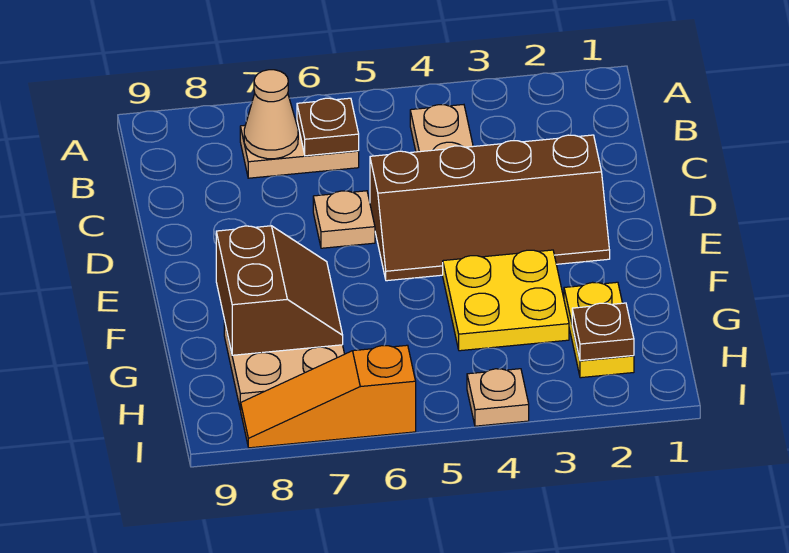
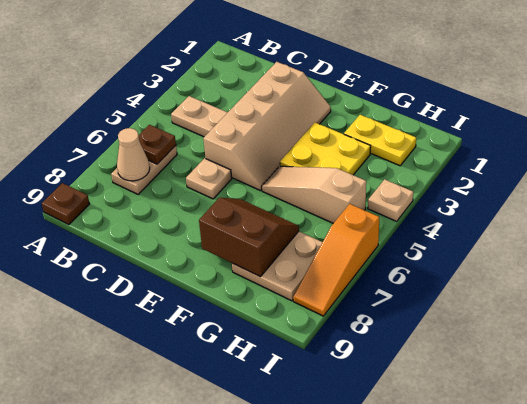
brown slope D2:E5 level 1 top D -> tan slope D2:E5 level 1 top D
none -> tan slope F5:H5 level 1 top H
brown plate H2 level 2 -> brown plate A9 level 1

